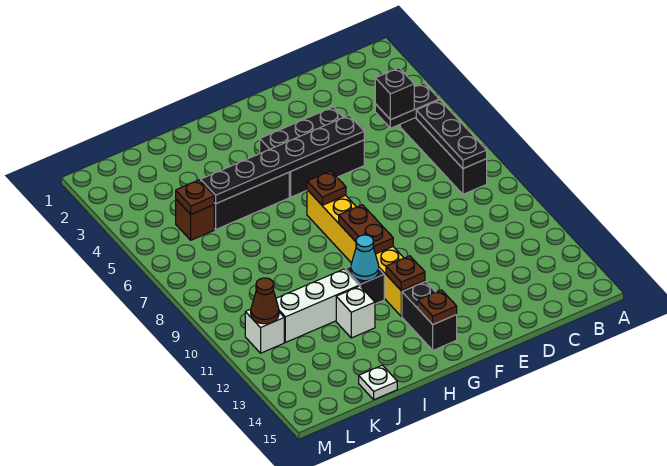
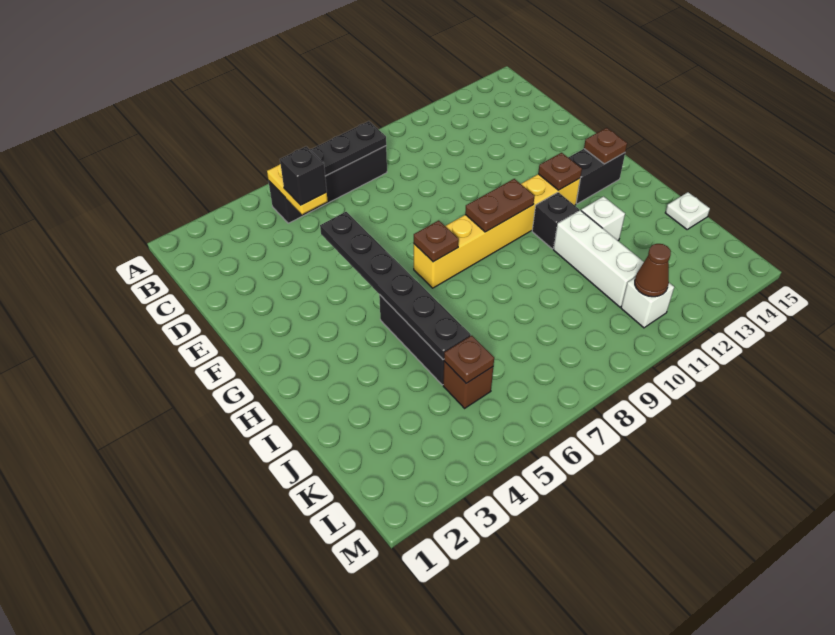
black plate B5:C5 level 2 -> yellow plate B5:C5 level 2
black brick E4:G5 level 1 -> none
cyan cone H11 level 2 -> none

